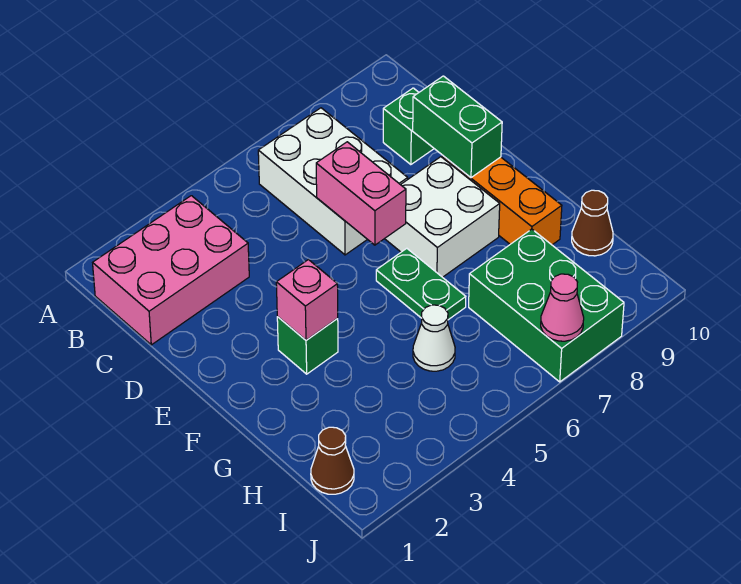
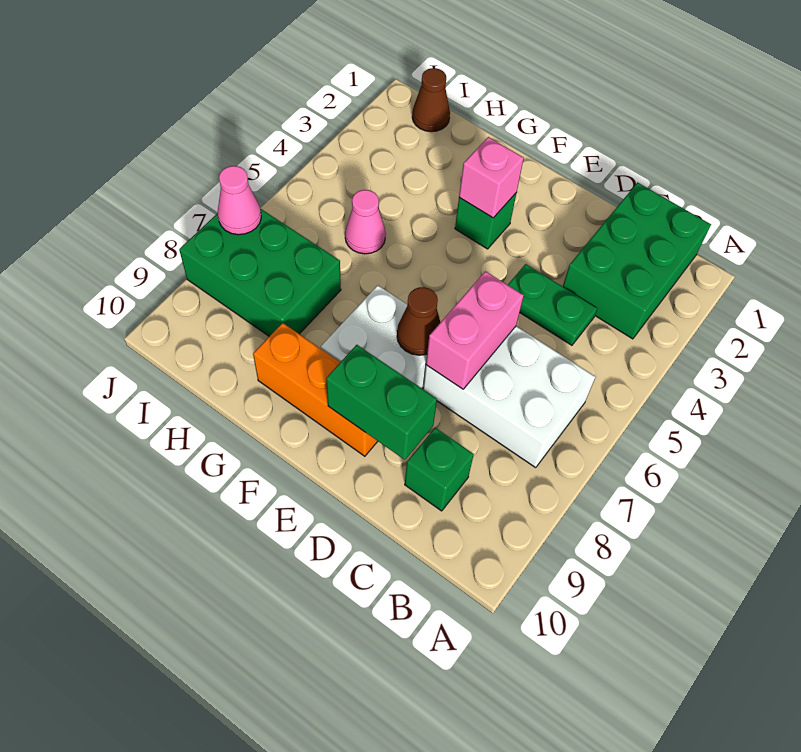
pink brick B1:C3 level 1 -> green brick B1:C3 level 1
pink brick D6:E6 level 2 -> pink brick D6:D7 level 2
green plate F6:G6 level 1 -> green plate C4:D4 level 1
white cone H5 level 1 -> pink cone H5 level 1
brown cone H10 level 1 -> brown cone E7 level 2

